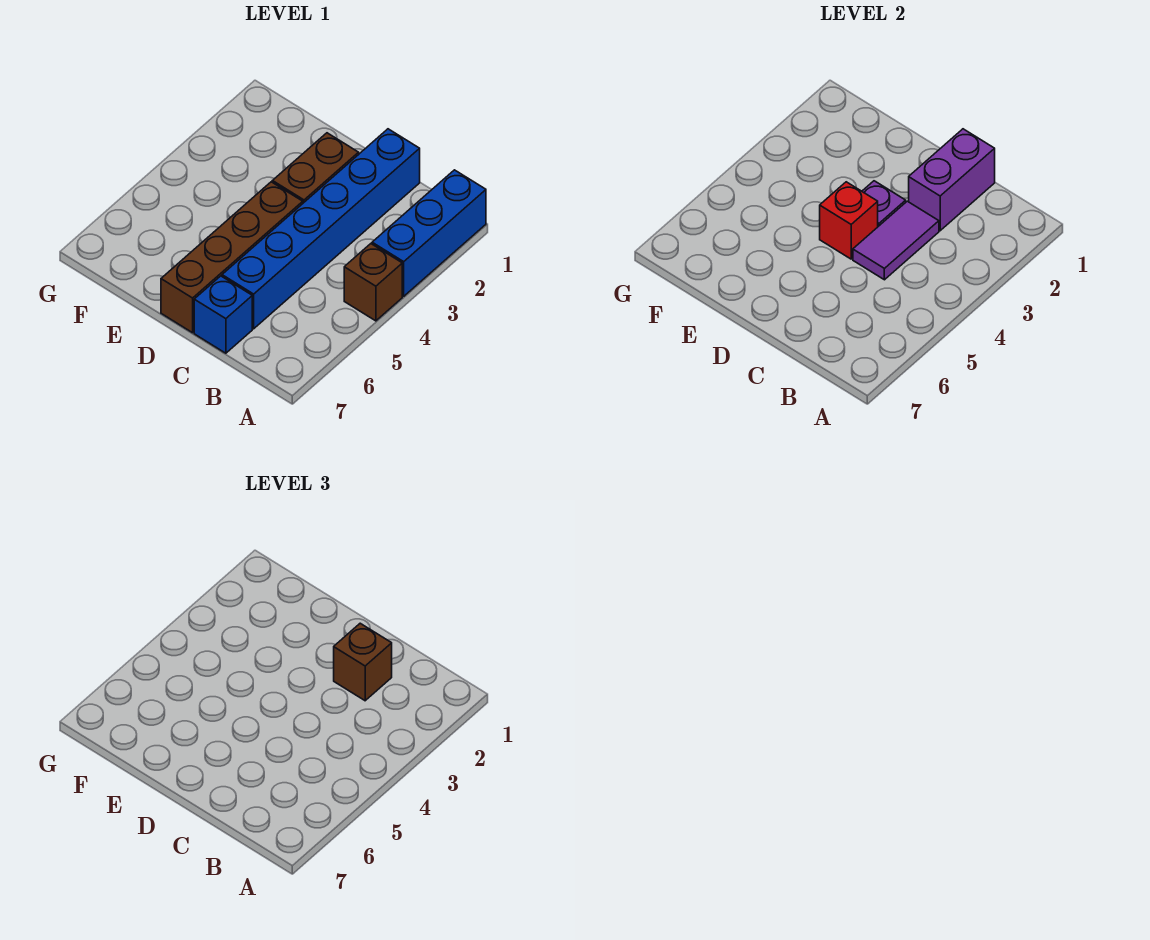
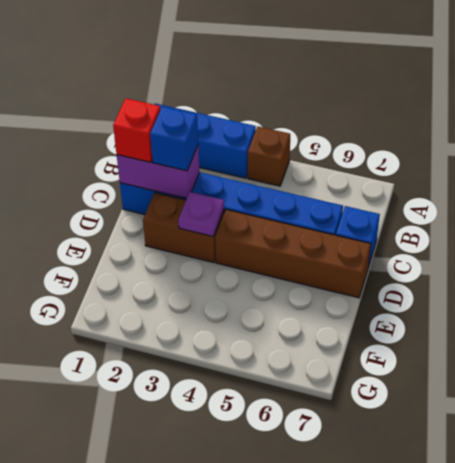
brown brick C2 level 3 -> blue brick C2 level 3
purple tile C3:C4 level 2 -> none
red brick D4 level 2 -> red brick C1 level 3

